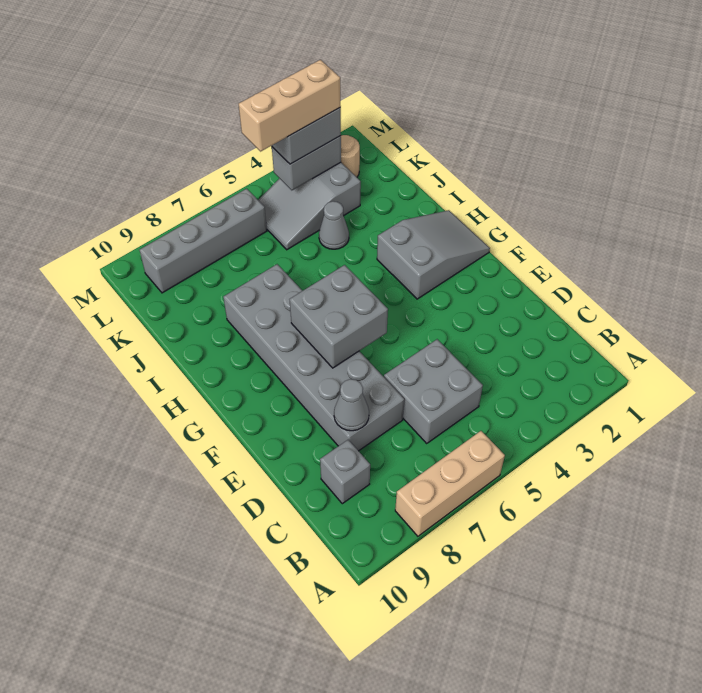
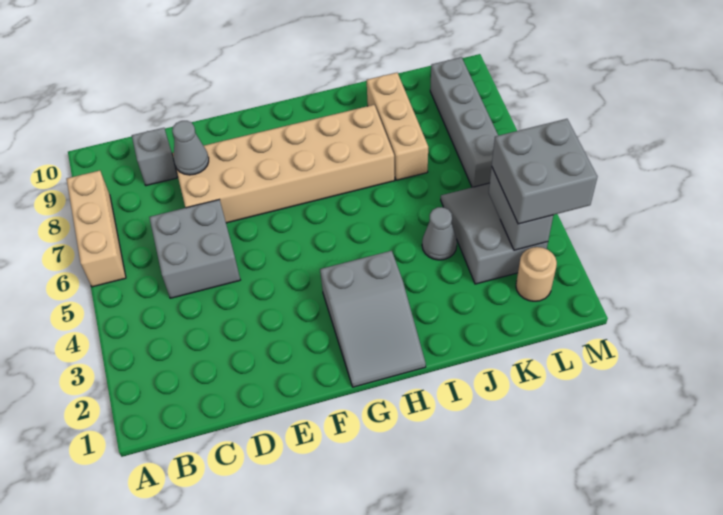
grey brick D7:I8 level 1 -> tan brick D7:I8 level 1
grey brick F6:G7 level 2 -> none
tan brick L3:L5 level 4 -> tan brick J7:J9 level 1

